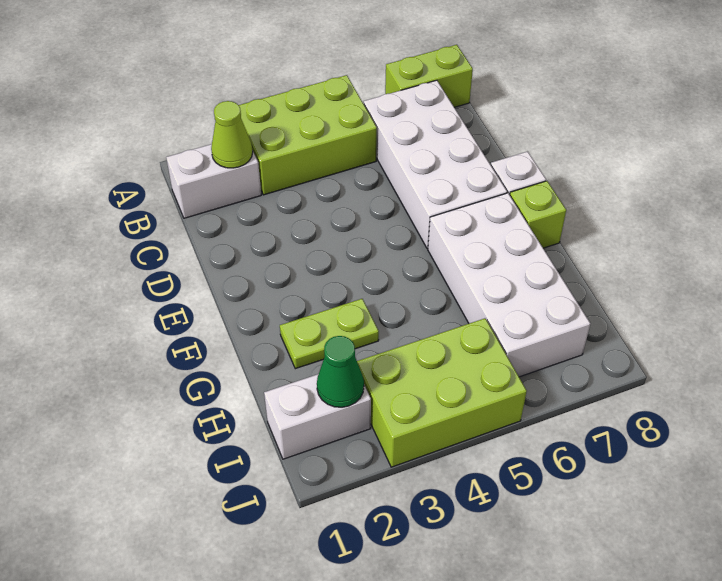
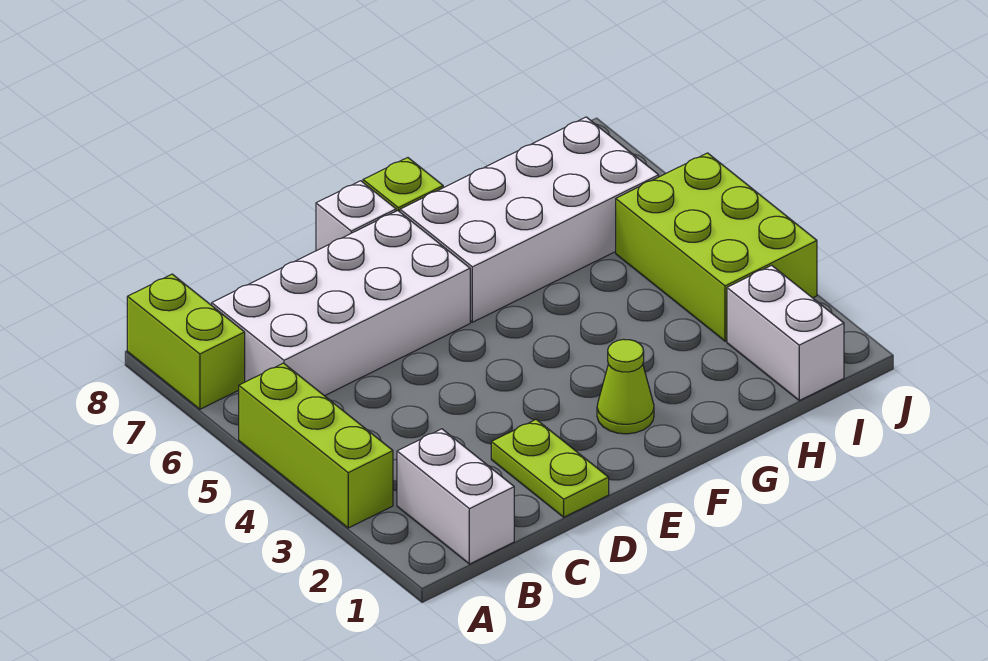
lime brick A3:B5 level 1 -> lime brick A3:A5 level 1
lime cone B2 level 2 -> lime cone F2 level 1
lime plate G2:G3 level 1 -> lime plate D1:D2 level 1
green cone I2 level 2 -> none

